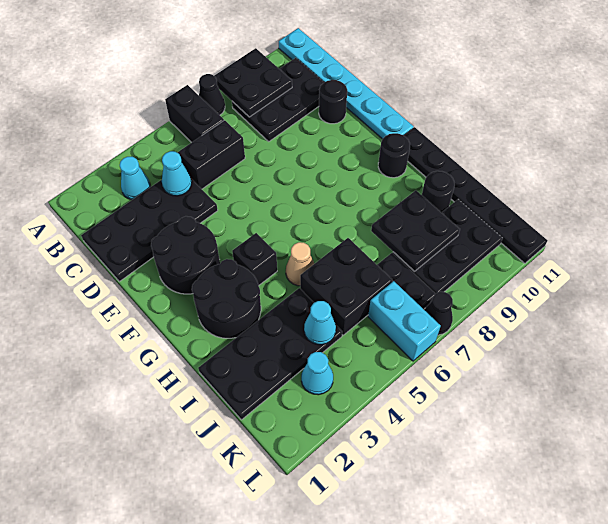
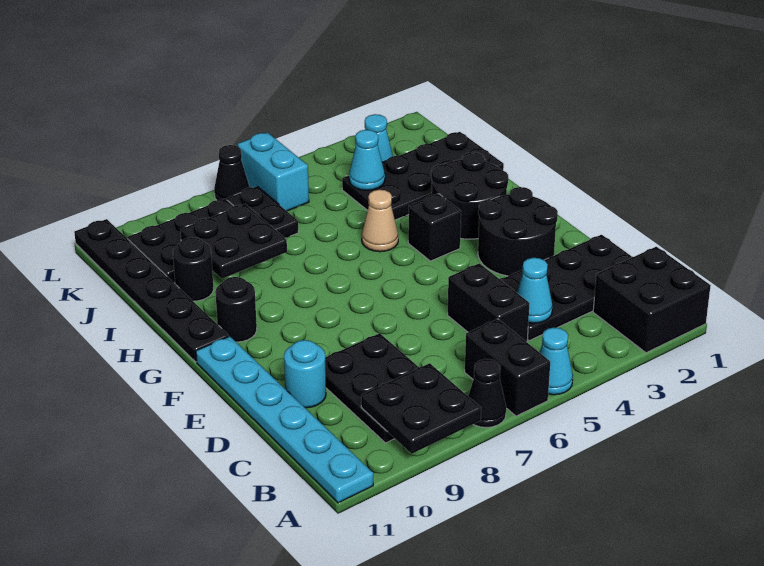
cyan cone B3 level 1 -> cyan cone A5 level 1
black plate B8:C10 level 1 -> black plate B8:D9 level 1
black brick C5:C6 level 1 -> black brick C5:D5 level 1
black round brick D10 level 1 -> cyan round brick D10 level 1
black brick I5:J6 level 1 -> black brick A1:B2 level 1

